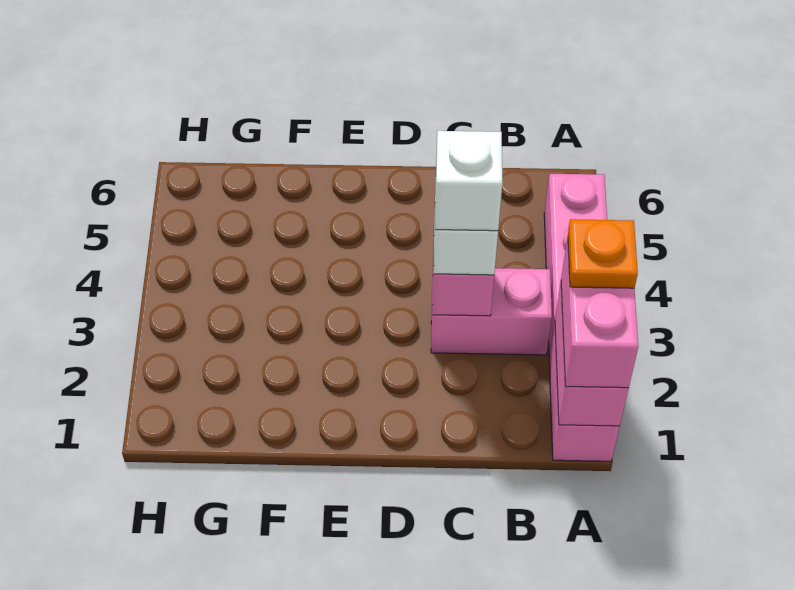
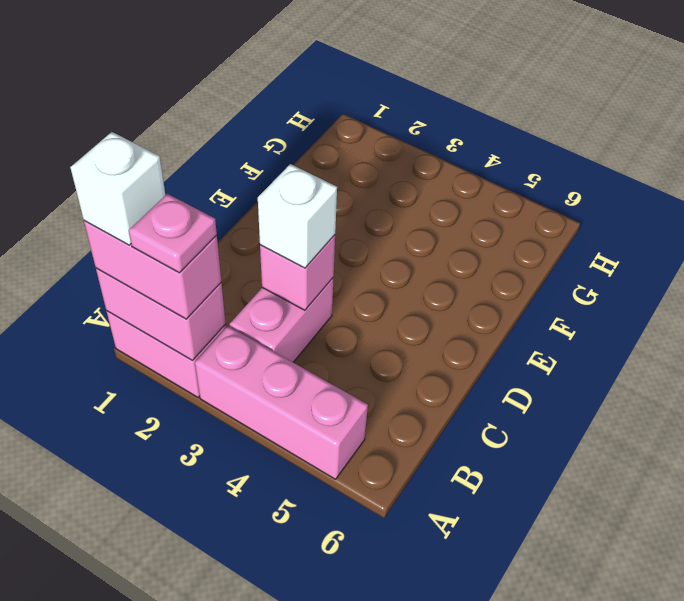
orange plate A2 level 4 -> pink plate A2 level 4
white brick C3 level 4 -> white brick A1 level 4

